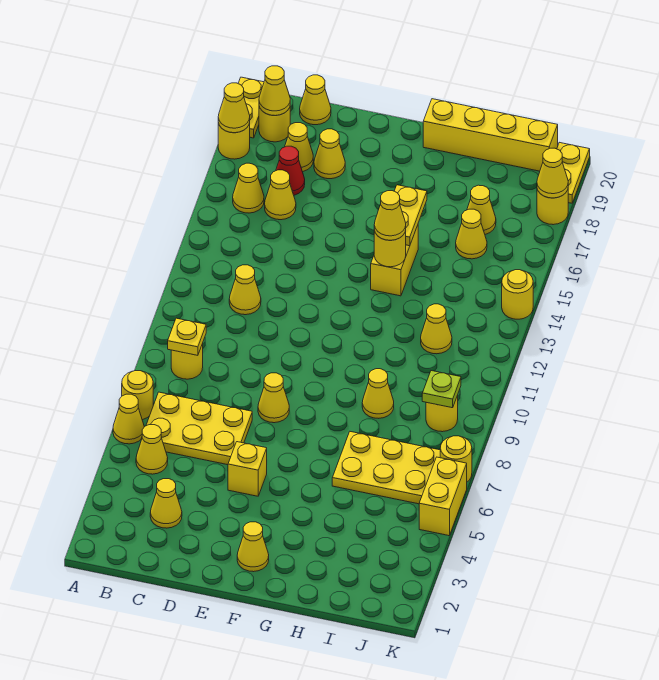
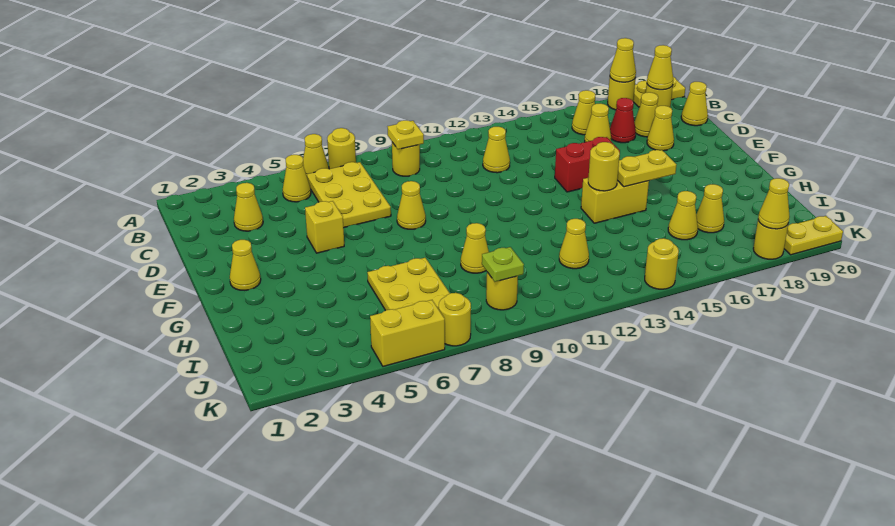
none -> red brick E14:E15 level 1
yellow cone G14 level 3 -> none
yellow brick G20:J20 level 1 -> none

